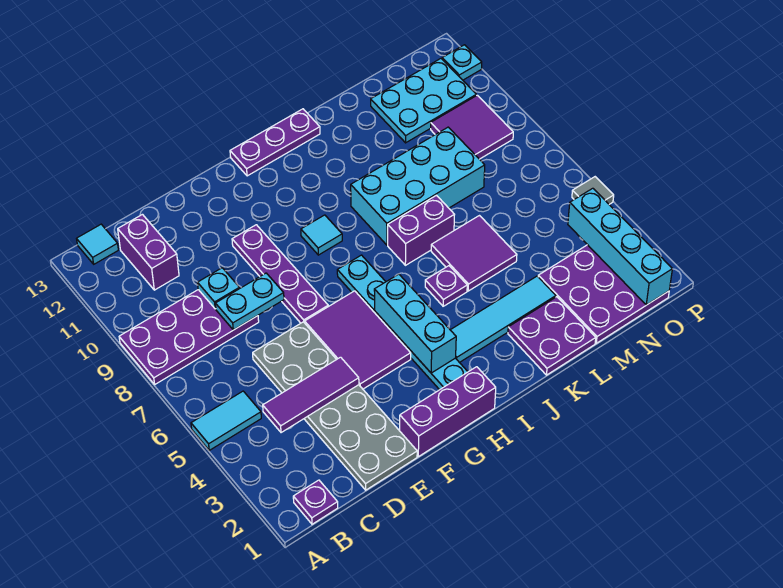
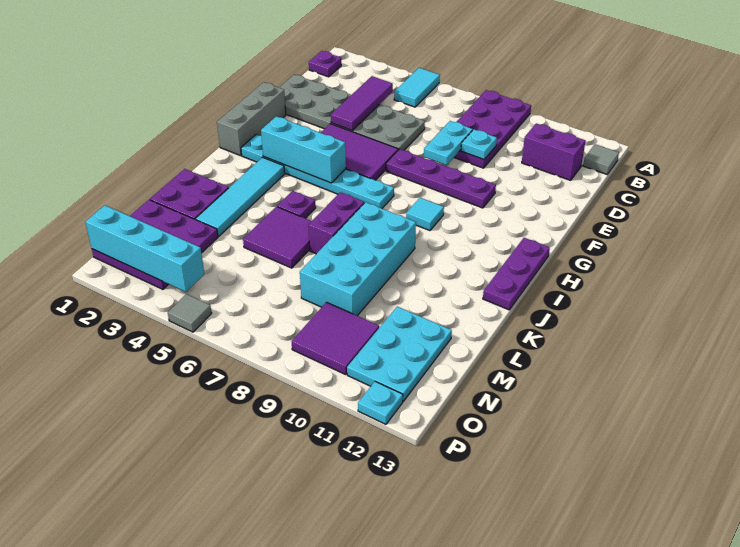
cyan tile B13 level 1 -> grey tile B13 level 1
purple brick F1:H1 level 1 -> grey brick F1:H1 level 1

